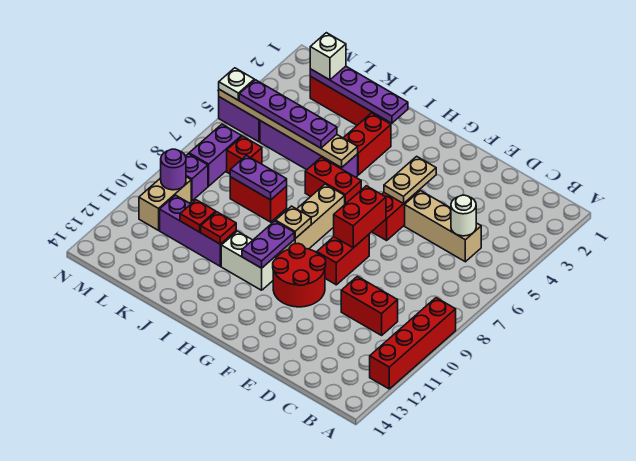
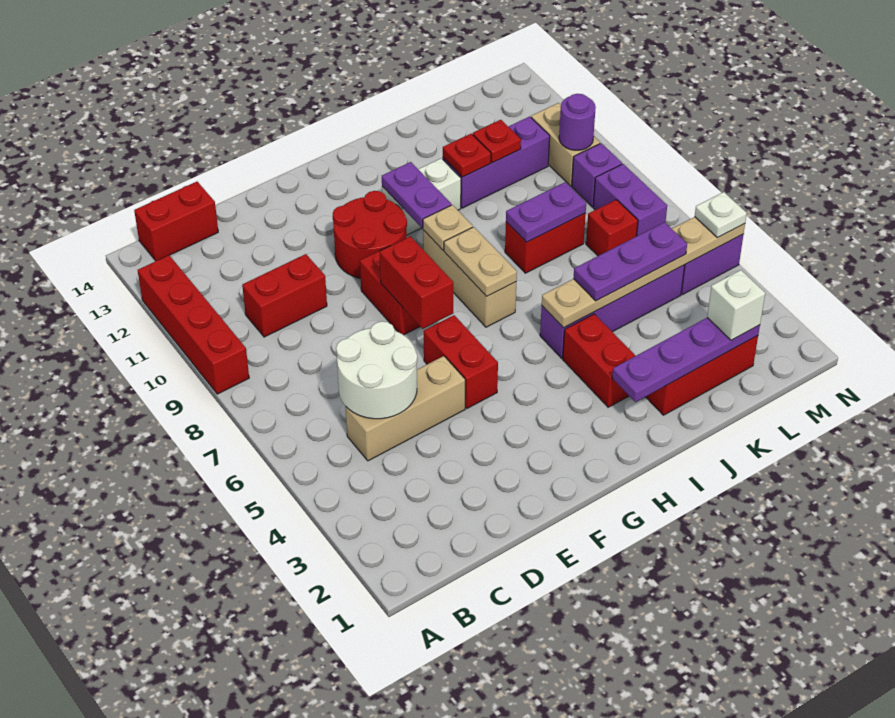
white round brick C5 level 2 -> white round brick C5:D6 level 2
tan plate F4:F5 level 2 -> tan plate H7:H8 level 2
red brick H6:I6 level 1 -> red brick B14:C14 level 1
purple plate J5:M5 level 3 -> purple plate J5:L5 level 3

